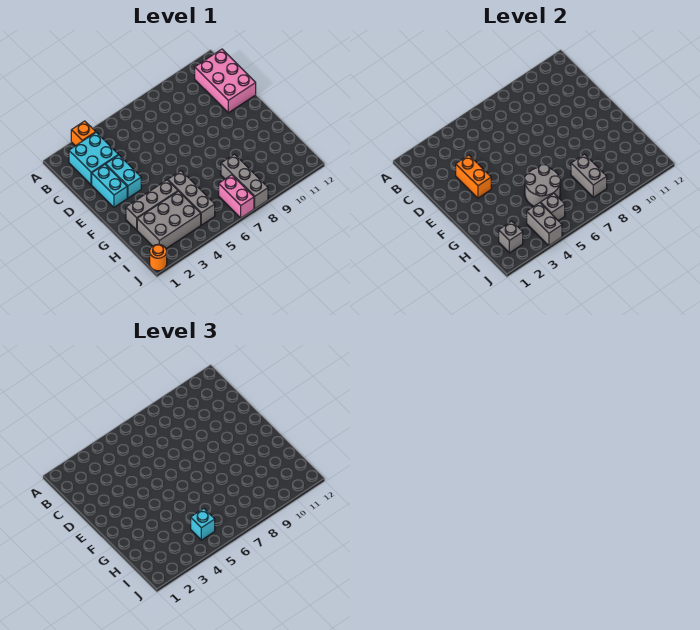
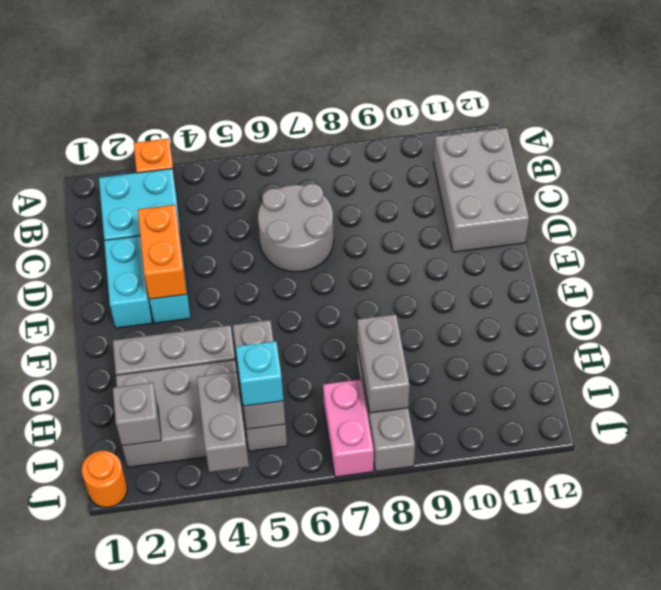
pink brick B11:D12 level 1 -> grey brick B11:D12 level 1
grey round brick G5:H6 level 2 -> grey round brick C6:D7 level 1

